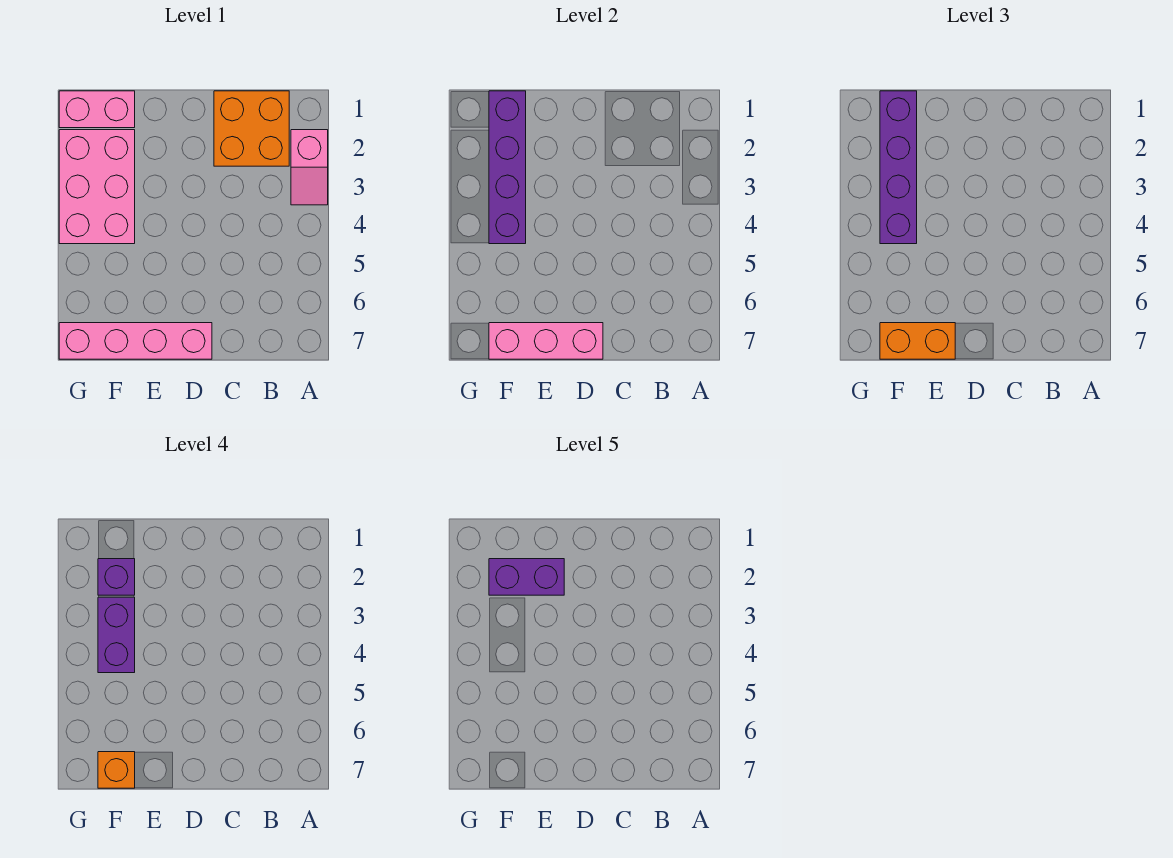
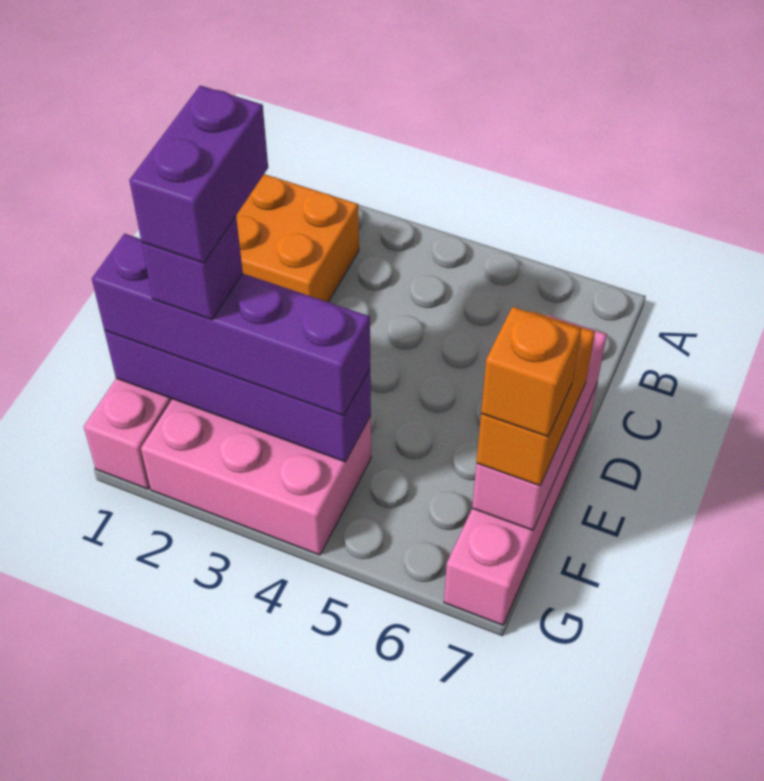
pink slope A2:A3 level 1 top 2 -> none
purple brick F3:F4 level 4 -> none

